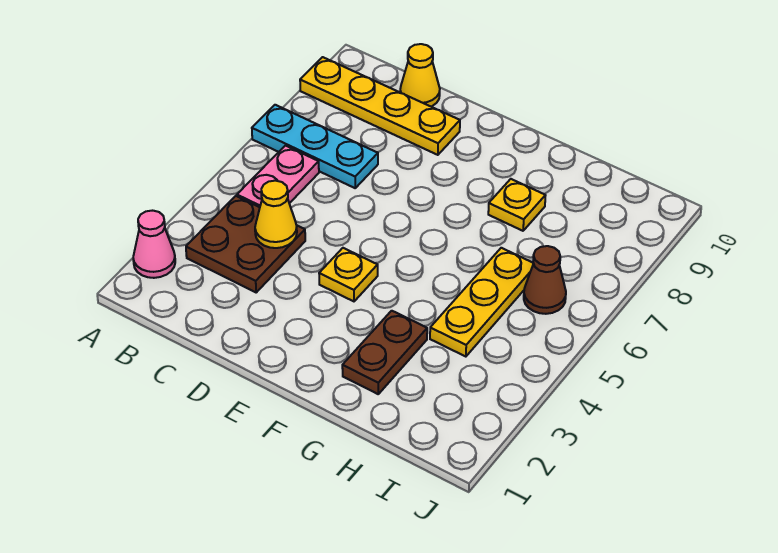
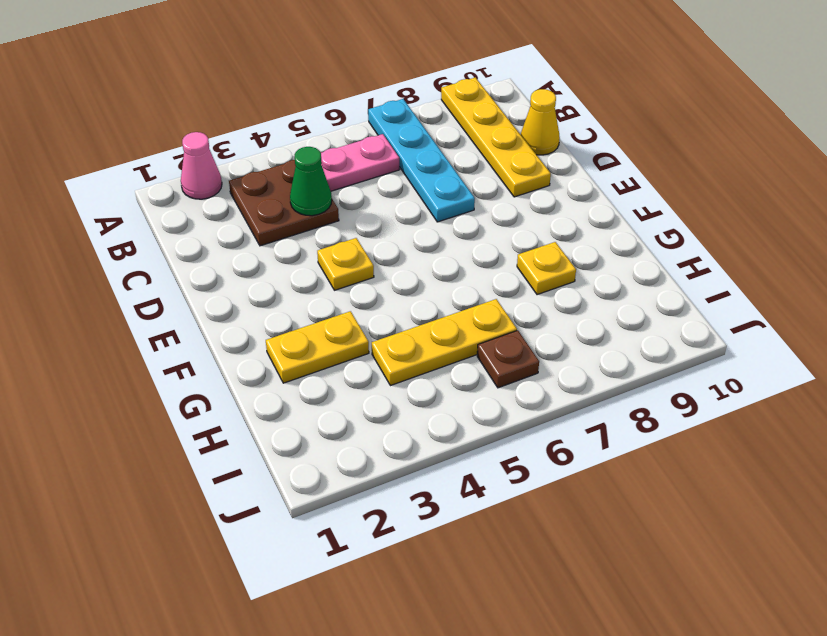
cyan plate A7:C7 level 1 -> cyan plate A7:D7 level 1
yellow cone C4 level 2 -> green cone C4 level 2
brown plate G2:G3 level 1 -> yellow plate G2:G3 level 1
brown cone I6 level 1 -> brown plate I6 level 1

